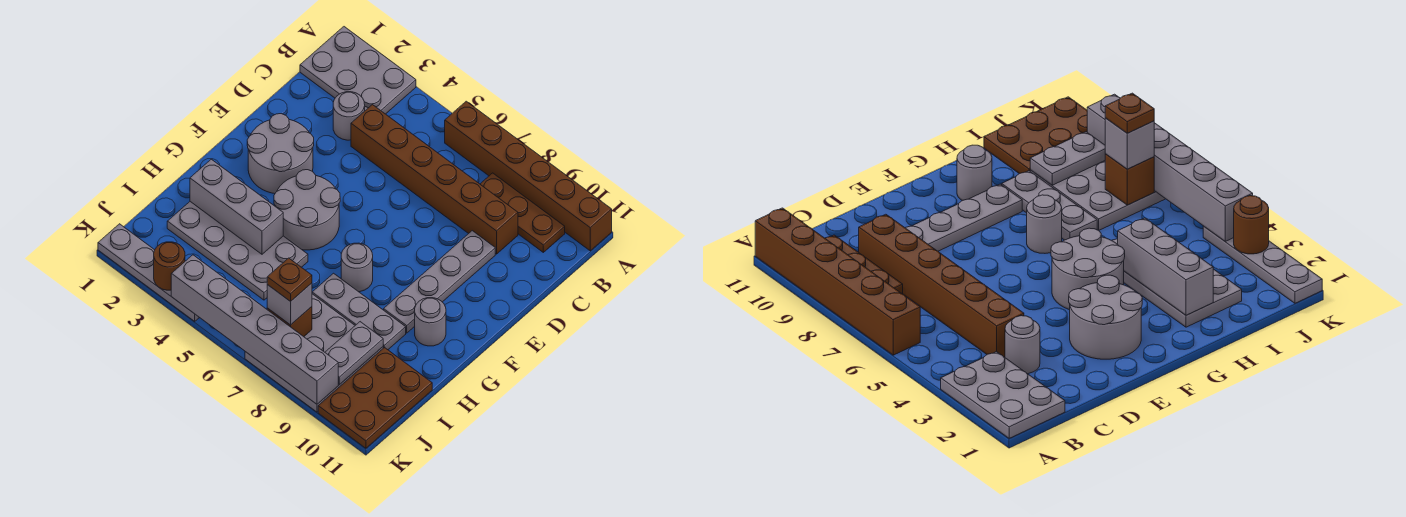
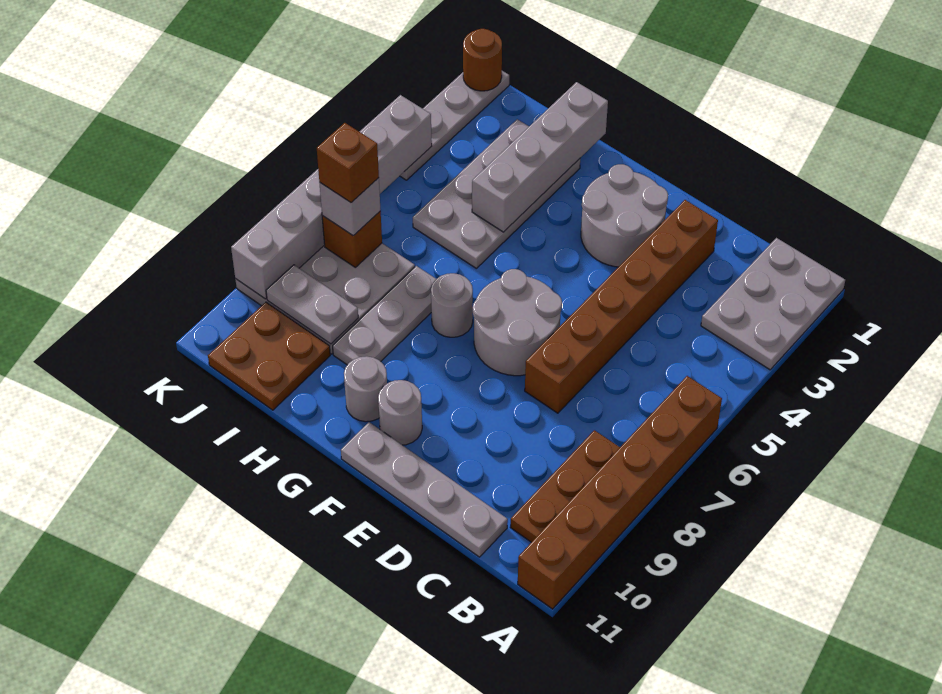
grey round brick C3 level 1 -> grey round brick F10 level 1
brown brick C4:C9 level 1 -> brown brick D2:D7 level 1
grey plate D9:G9 level 1 -> grey plate C11:F11 level 1
grey round brick F4:G5 level 1 -> grey round brick E6:F7 level 1
grey brick H2:H4 level 2 -> grey brick H1:H4 level 2
brown plate I10:K11 level 1 -> brown plate I10:J11 level 1
brown plate J7 level 4 -> brown brick J7 level 4
brown round brick K3 level 2 -> brown round brick K1 level 2

